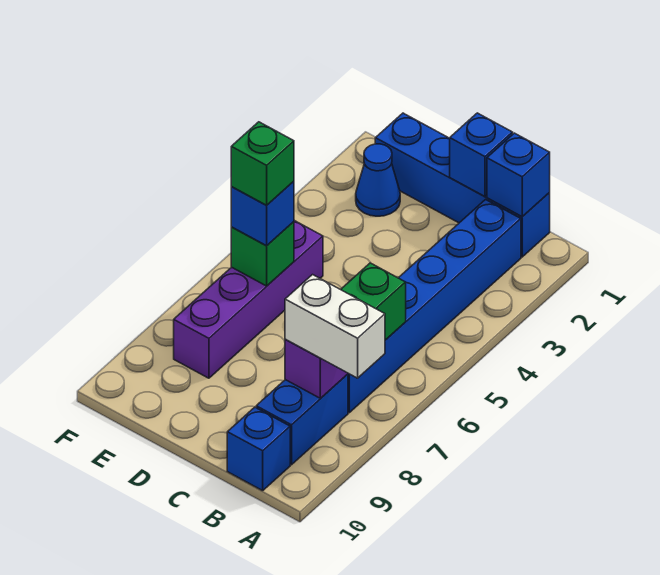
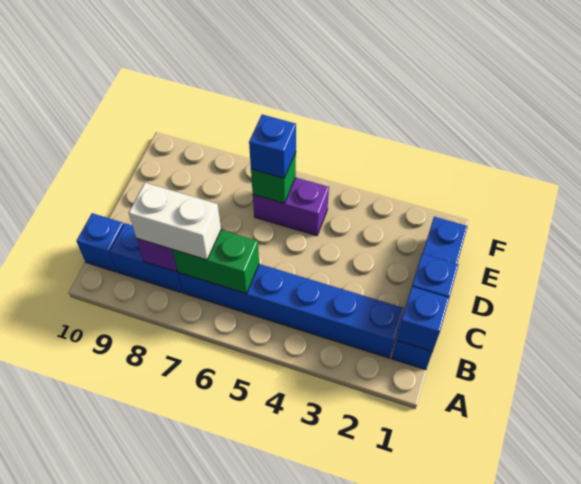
white brick A8:B8 level 3 -> white brick B7:B8 level 3
blue cone E2 level 1 -> none
purple brick E5:E8 level 1 -> purple brick E5:E6 level 1
green brick E6 level 4 -> none

